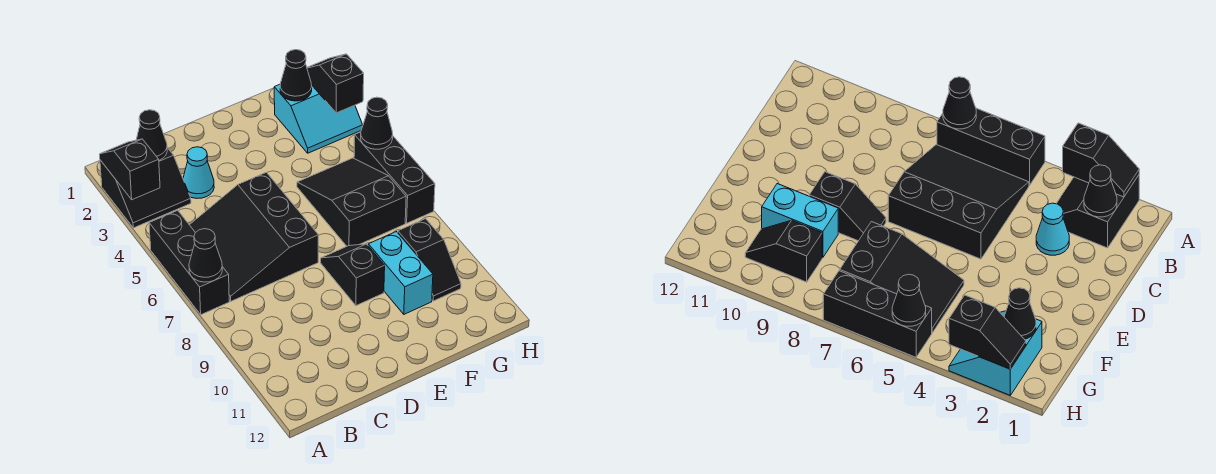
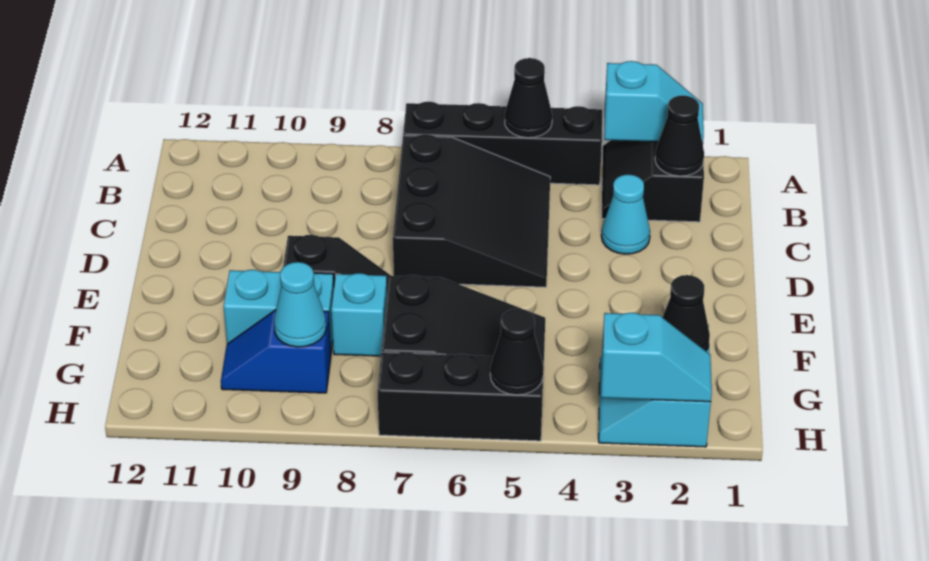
black slope A2:A3 level 2 top 3 -> cyan slope A2:A3 level 2 top 3
black brick A5:A7 level 1 -> black brick A4:A7 level 1
black cone A7 level 2 -> black cone A5 level 2
black slope B5:D7 level 1 top D -> black slope B5:D7 level 1 top 7
none -> cyan brick F8 level 1
black slope G9:G10 level 1 top 9 -> blue slope G9:G10 level 1 top 9
none -> cyan cone G9 level 2
black slope H2:H3 level 2 top 3 -> cyan slope H2:H3 level 2 top 3

